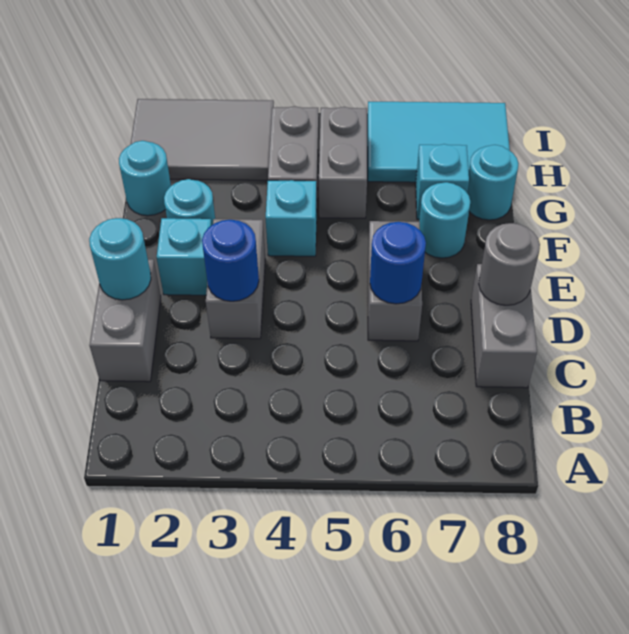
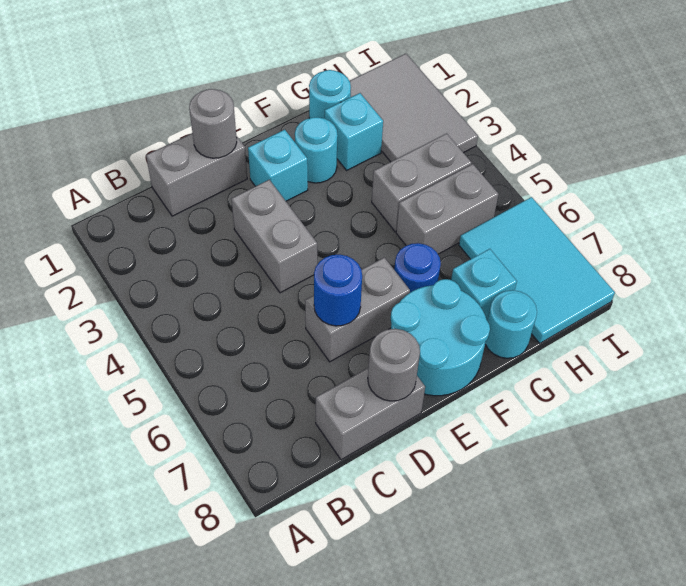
cyan round brick D1 level 2 -> grey round brick D1 level 2
grey brick D3:E3 level 1 -> grey brick D3:D4 level 1
blue round brick D3 level 2 -> blue round brick F6 level 1
cyan brick F4 level 1 -> cyan brick G2 level 1
cyan round brick F7 level 1 -> cyan round brick E7:F8 level 1

